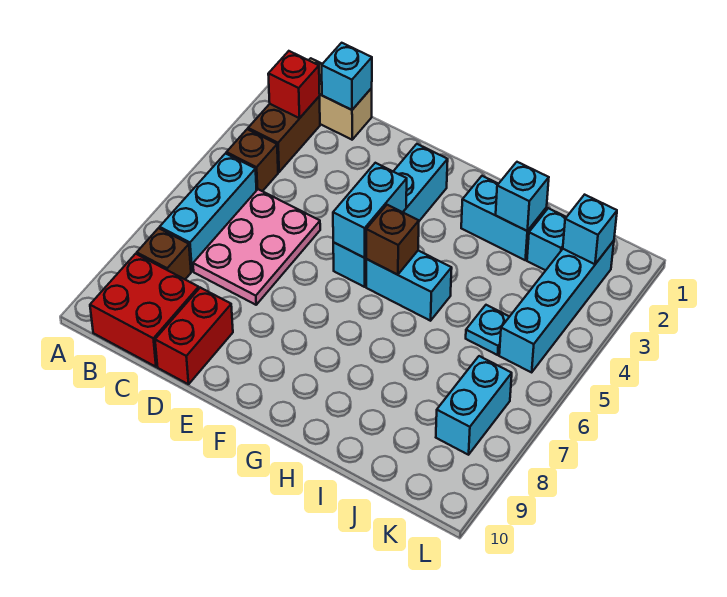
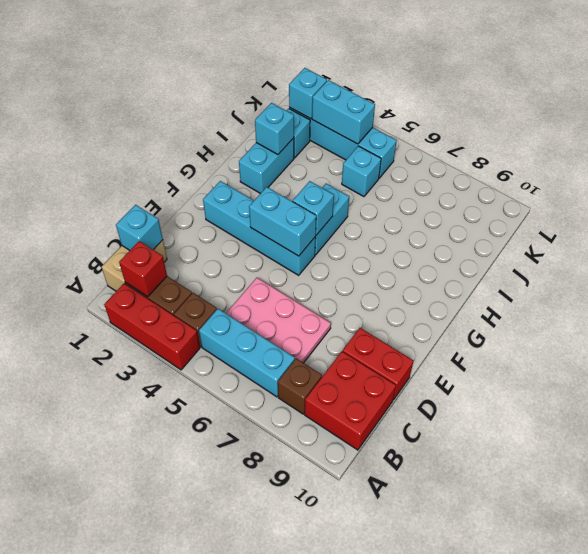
none -> red brick A2:A4 level 1
brown brick G5 level 2 -> cyan brick G5 level 2
cyan plate J5 level 1 -> cyan brick J5 level 1
cyan brick K7:K8 level 1 -> cyan brick K3:K4 level 2

